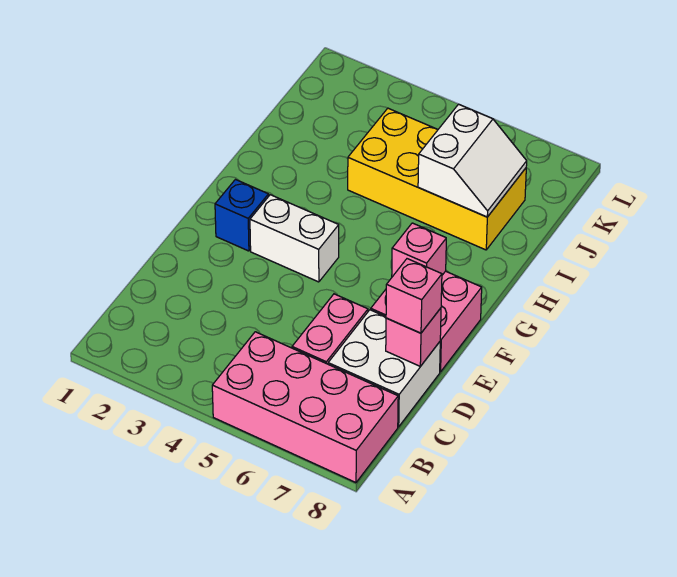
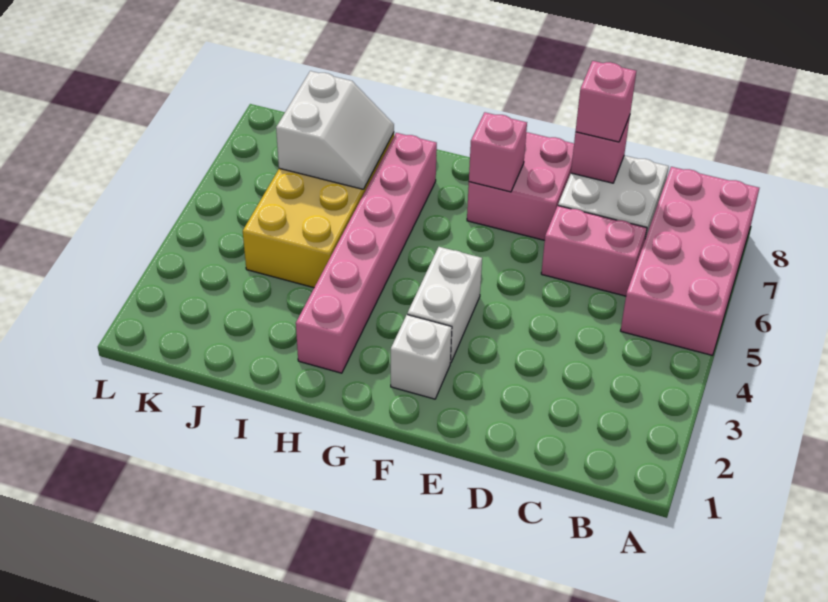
blue brick F2 level 1 -> white brick F2 level 1
none -> pink brick H2:H7 level 1
white slope I6:J7 level 2 top 6 -> white slope I6:J7 level 2 top J

